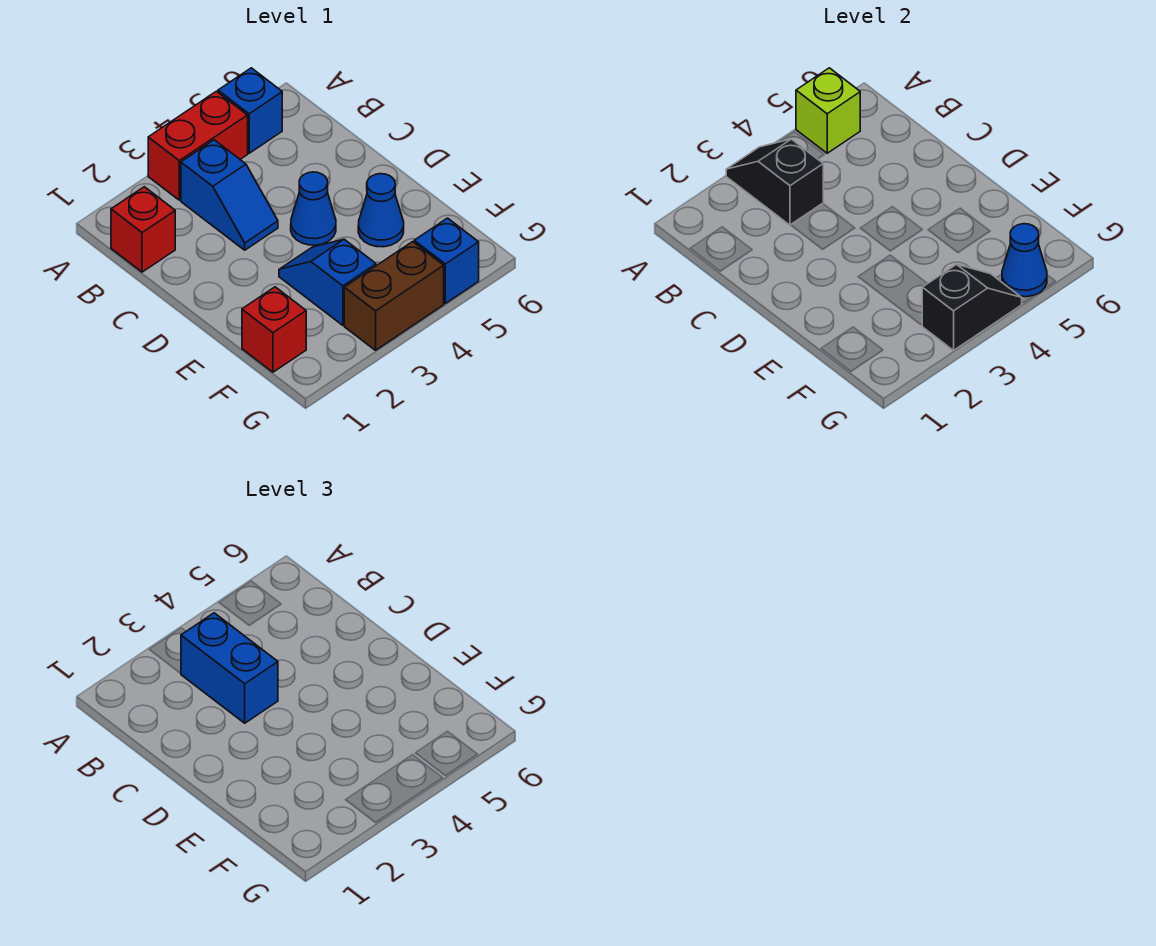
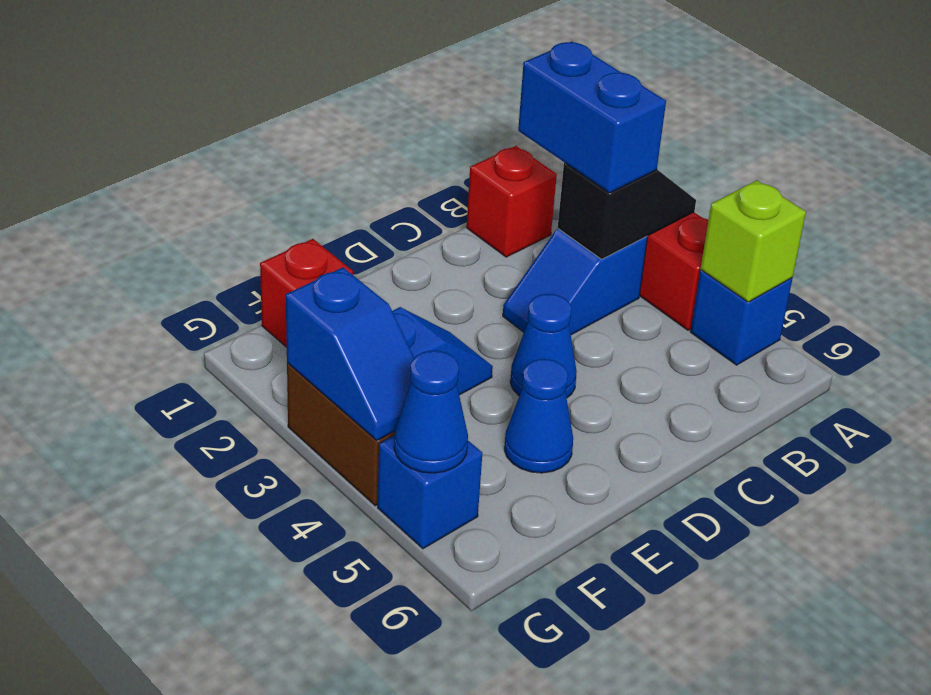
blue brick B3:C3 level 3 -> blue brick B2:B3 level 3
black slope G3:G4 level 2 top 3 -> blue slope G3:G4 level 2 top 3

